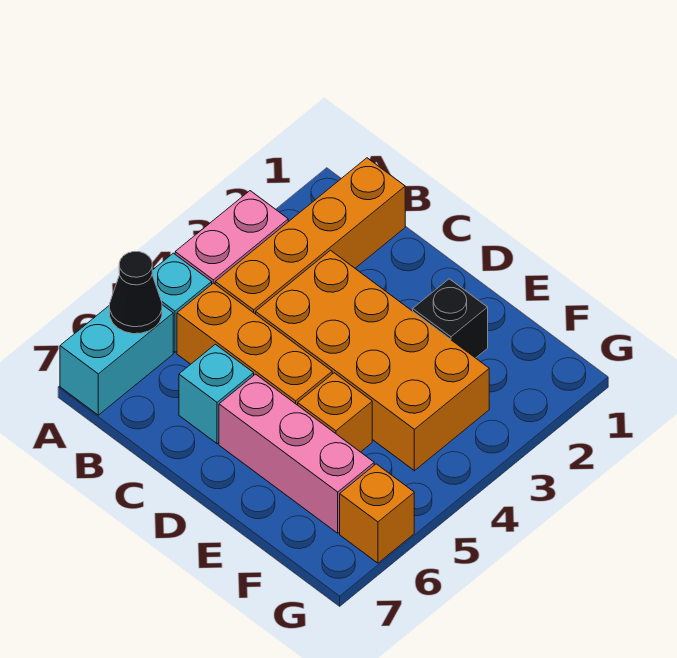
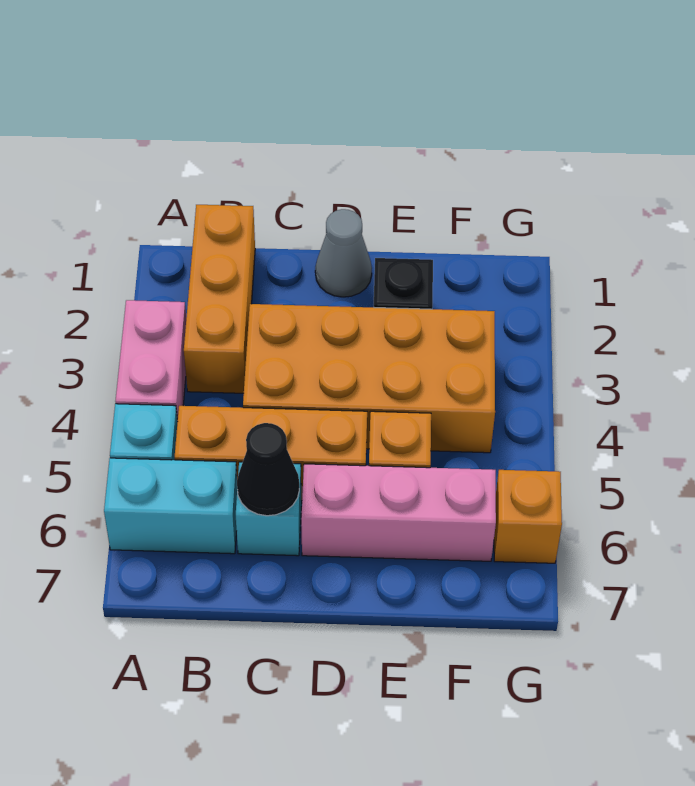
cyan brick A6:A7 level 1 -> cyan brick A6:B6 level 1
black cone A6 level 2 -> black cone C6 level 2
orange brick B1:B4 level 1 -> orange brick B1:B3 level 1
none -> grey cone D1 level 1

